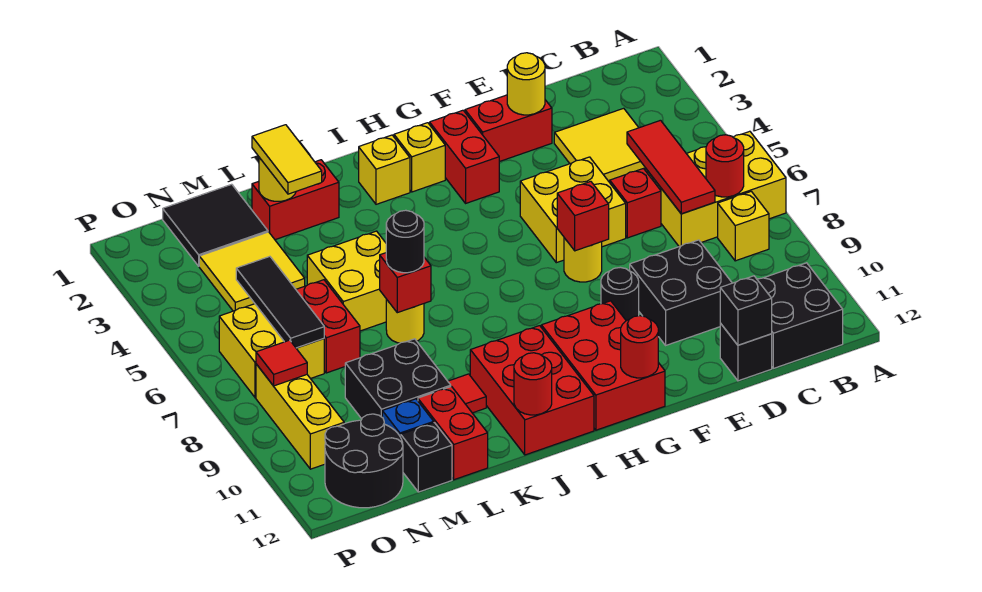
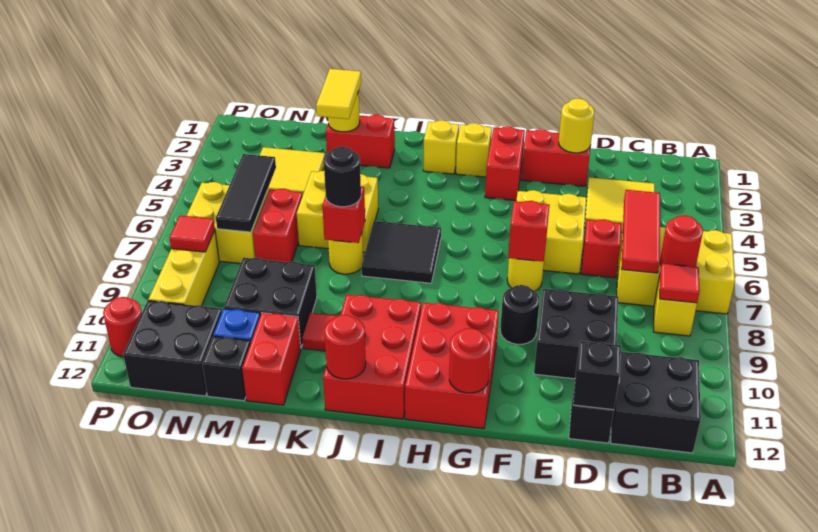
none -> red tile B8 level 2
black tile M1:N2 level 1 -> black tile I6:J7 level 1
black round brick N11:O12 level 1 -> black brick N11:O12 level 1
none -> red round brick P11 level 1

